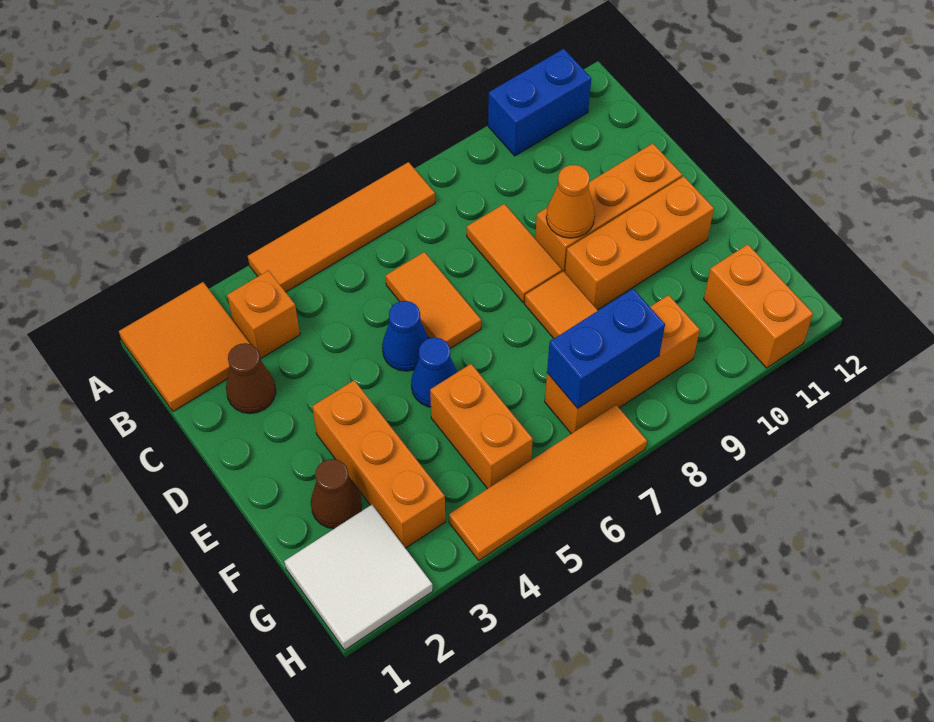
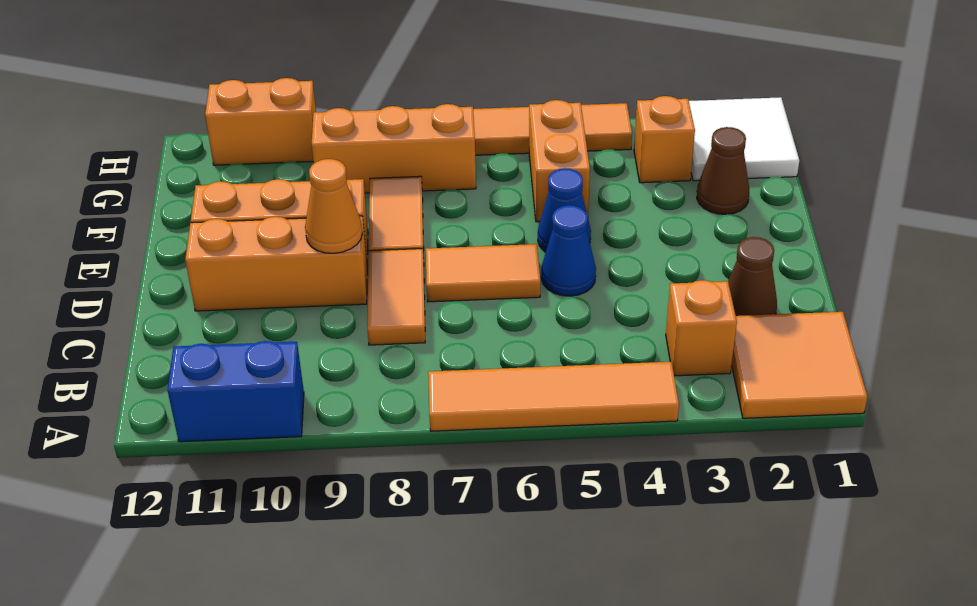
orange tile C6:D6 level 1 -> orange tile D6:D7 level 1
orange brick E3:G3 level 1 -> orange brick G3 level 1
blue brick G7:G8 level 2 -> none
orange brick G11:H11 level 1 -> orange brick H10:H11 level 1

